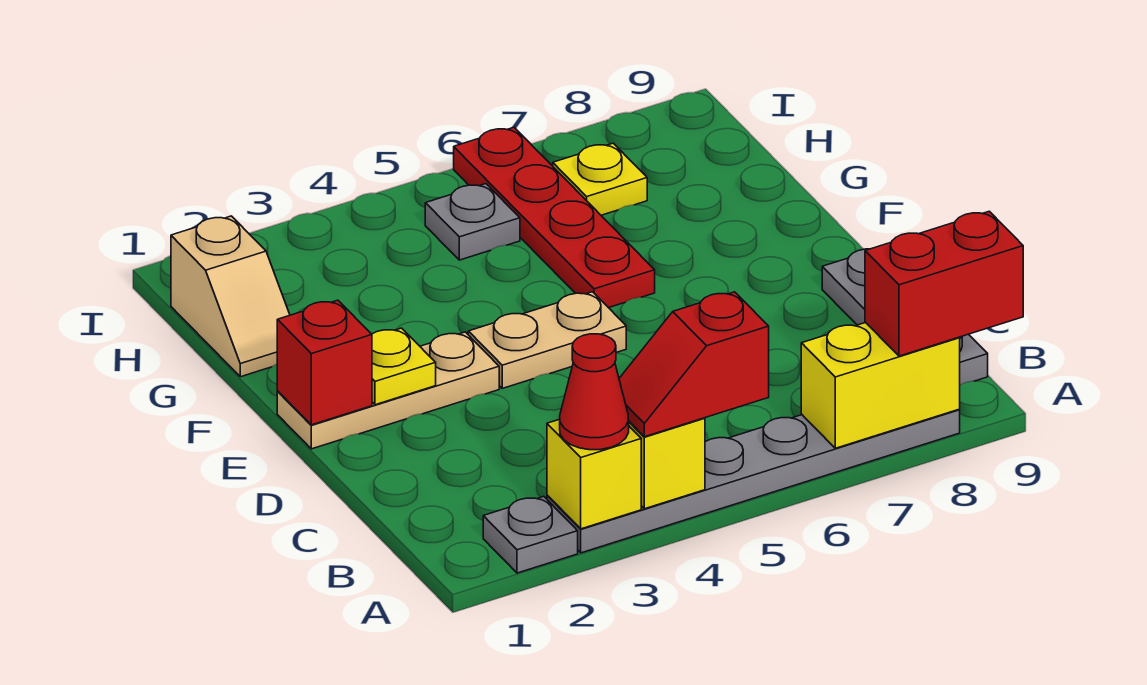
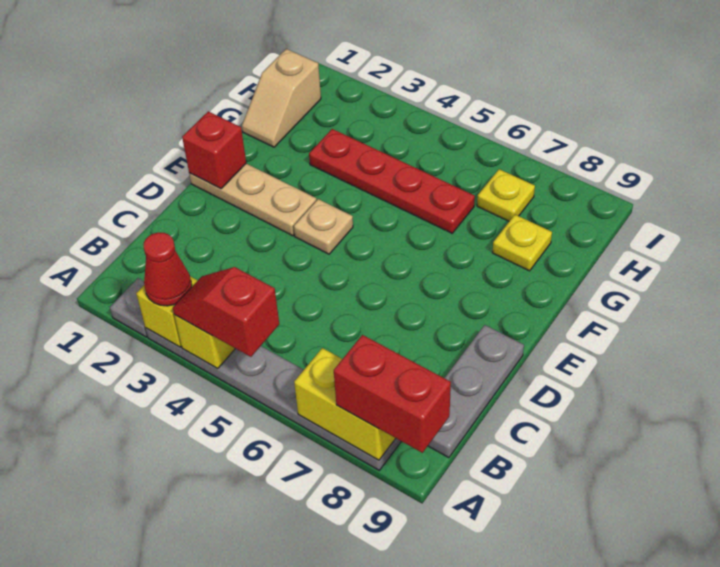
yellow plate E2 level 2 -> yellow plate G8 level 1
tan plate E4:E5 level 1 -> tan plate E4 level 1
red plate F6:I6 level 1 -> red plate G3:G6 level 1
grey plate H5 level 1 -> none

